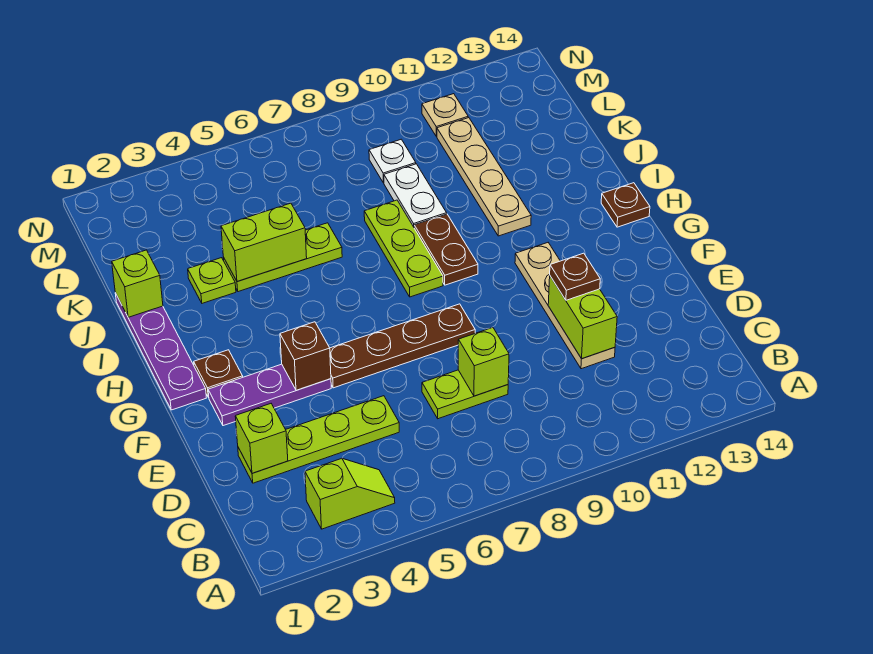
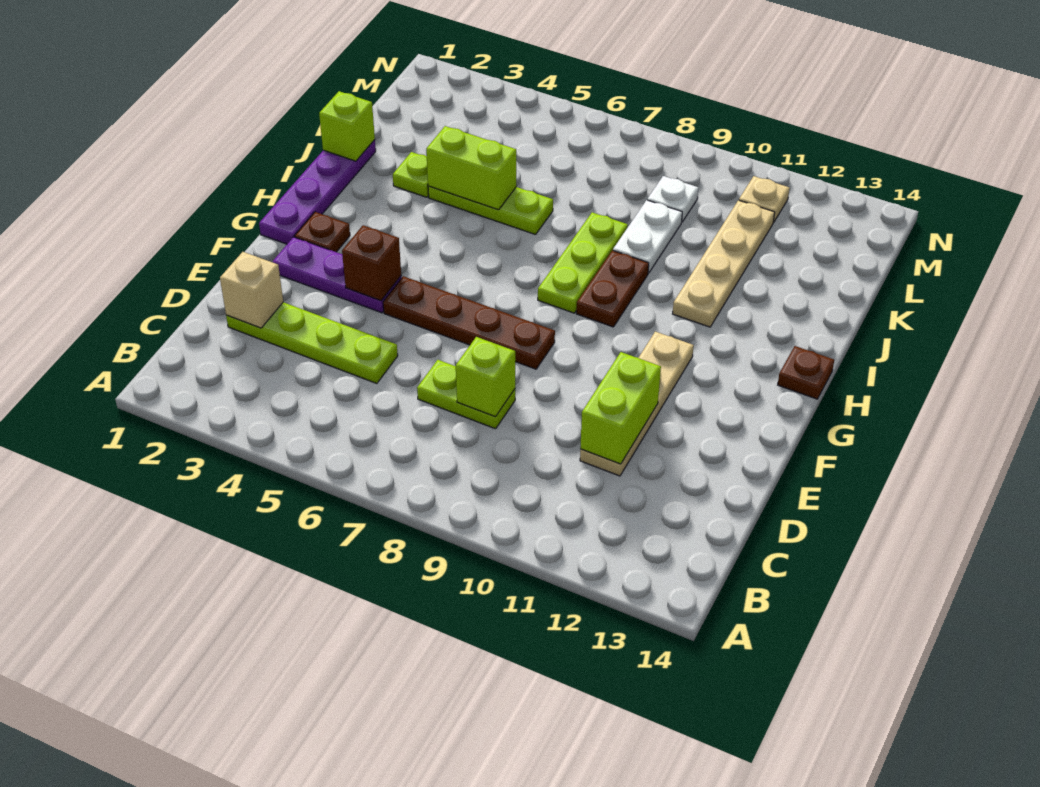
lime slope B3:B4 level 1 top 3 -> none
lime brick D2 level 2 -> tan brick D2 level 2
brown plate E11 level 3 -> none

